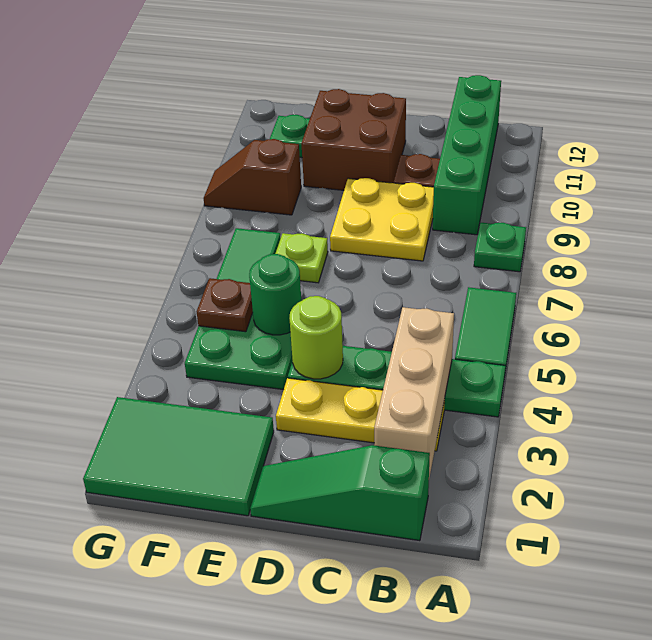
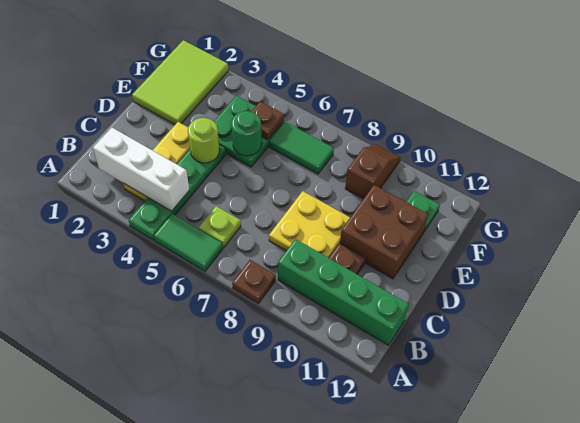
green plate A8 level 1 -> brown plate A8 level 1
green slope B1:D1 level 1 top B -> none
tan brick B2:B4 level 2 -> white brick B2:B4 level 2
green tile E1:G2 level 1 -> lime tile E1:G2 level 1
lime plate E7 level 1 -> lime plate B6 level 1

